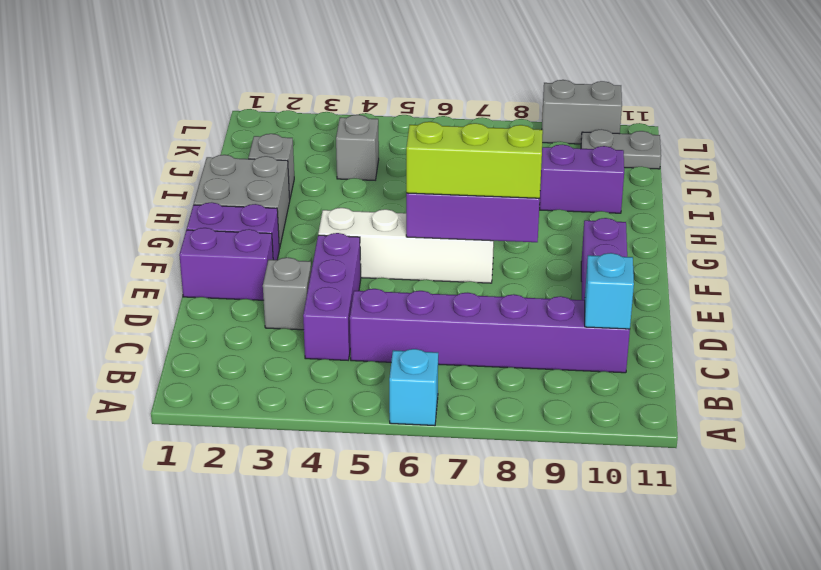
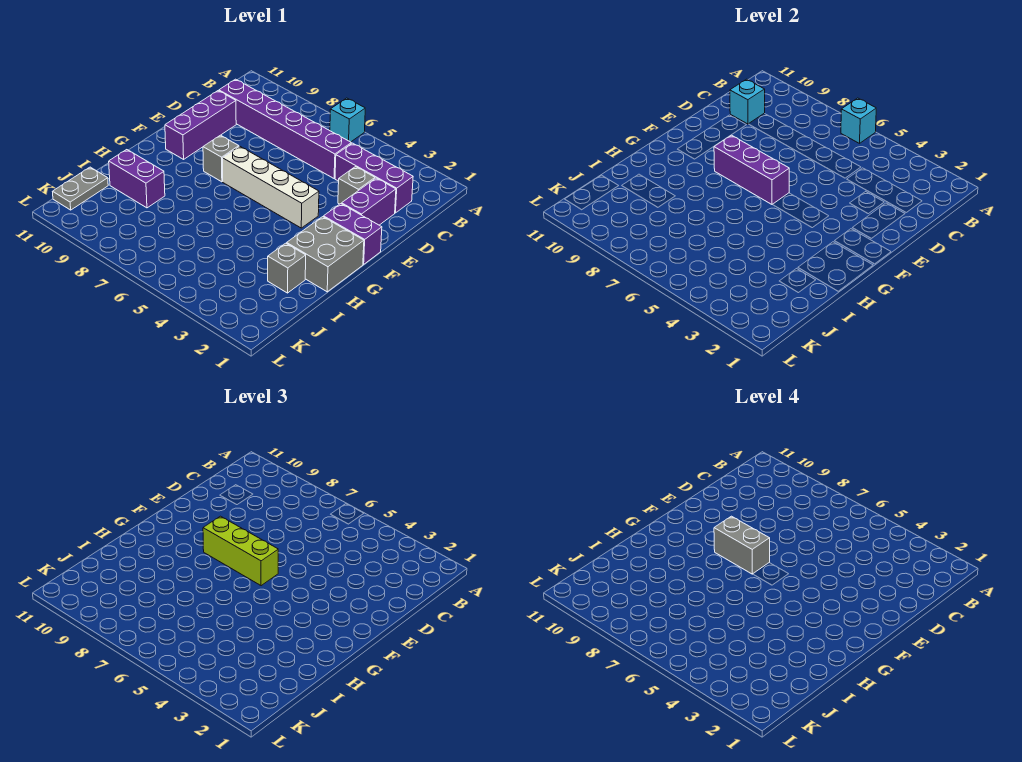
none -> cyan brick A6 level 2
purple brick C4:E4 level 1 -> purple brick C2:C4 level 1
purple brick E1:E2 level 1 -> purple brick D2:E2 level 1
grey brick J4 level 1 -> grey brick F8 level 1
grey plate K10:K11 level 1 -> grey plate J11:K11 level 1
grey brick L9:L10 level 1 -> grey brick F7:F8 level 4

